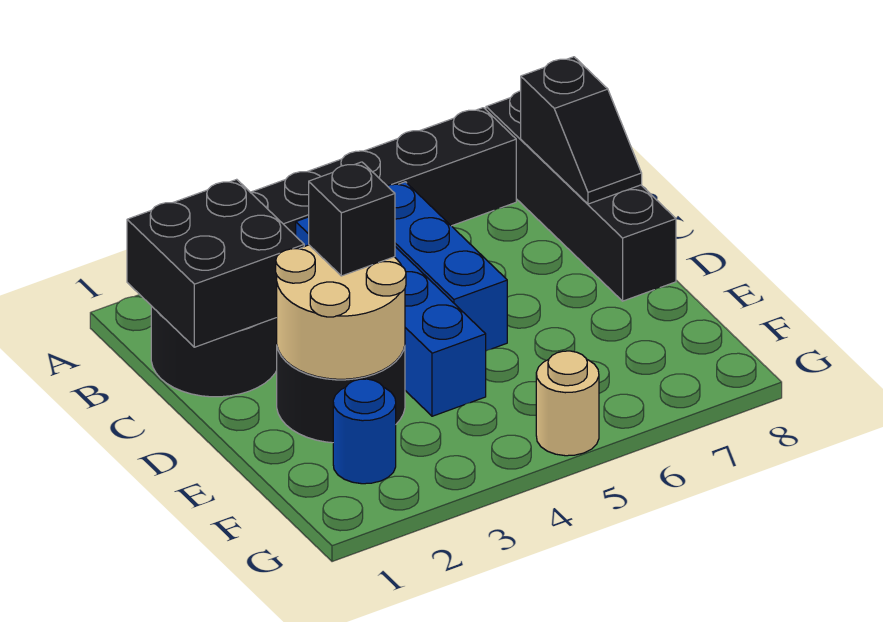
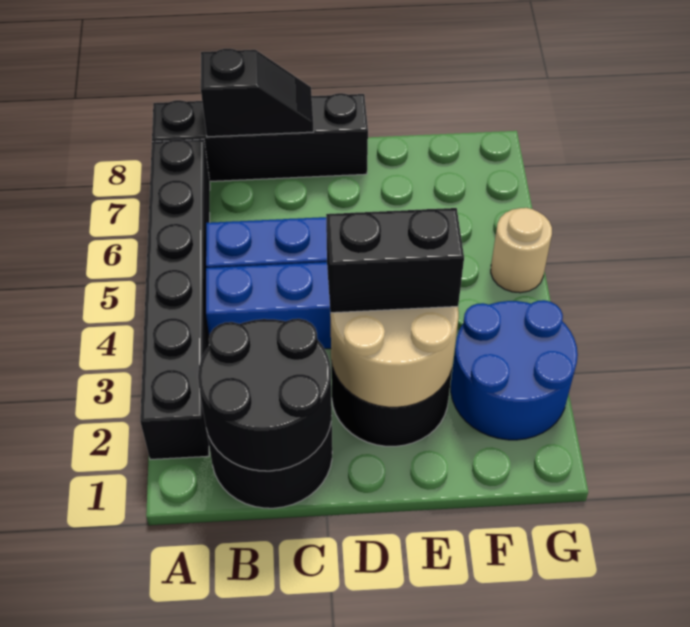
black brick B1:C2 level 2 -> black round brick B1:C2 level 2
black brick D3 level 3 -> black brick D3:E3 level 3
blue round brick F2 level 1 -> blue round brick F2:G3 level 1

